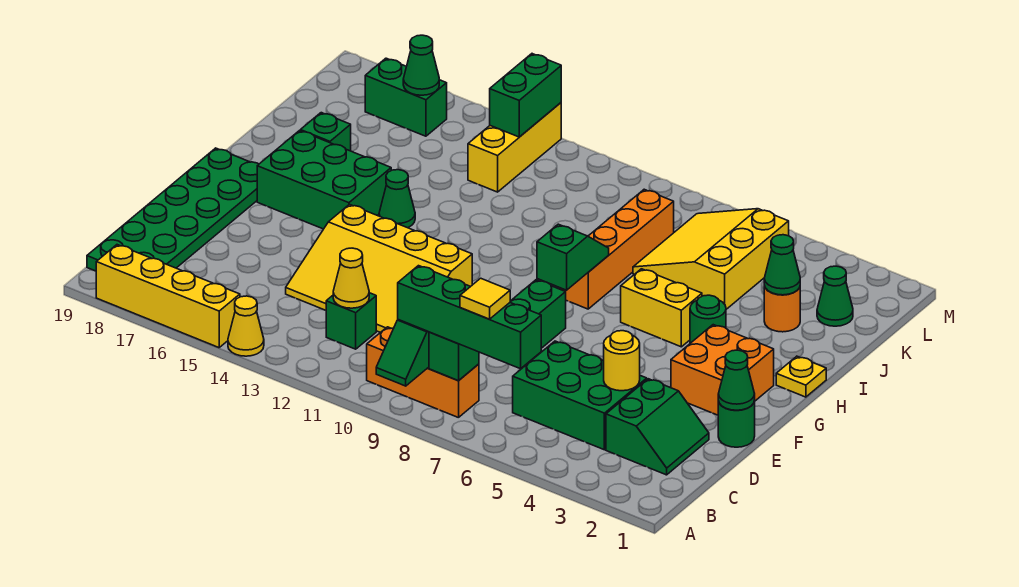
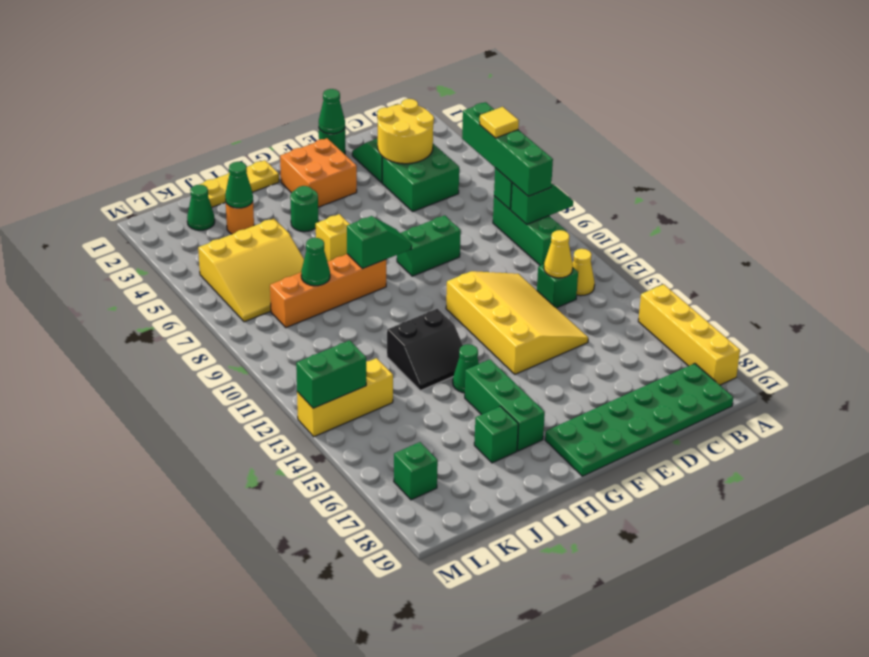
yellow cone A14 level 1 -> yellow cone B12 level 1
orange brick B8:B10 level 1 -> green brick B8:B10 level 1
green brick C4:D6 level 1 -> green brick C4:D5 level 1
yellow round brick D4 level 2 -> yellow round brick C3:D4 level 2
green slope G8:H8 level 2 top G -> green slope G8:H8 level 2 top H
green brick G15:H17 level 1 -> green brick H15:H17 level 1
yellow plate H1 level 1 -> yellow plate H1:J1 level 1
yellow brick H5:H6 level 1 -> yellow brick H6 level 1
none -> black slope H12:I13 level 1 top 12
green brick L16:L17 level 1 -> green brick L17 level 1
green cone L16 level 2 -> green cone J8 level 2

